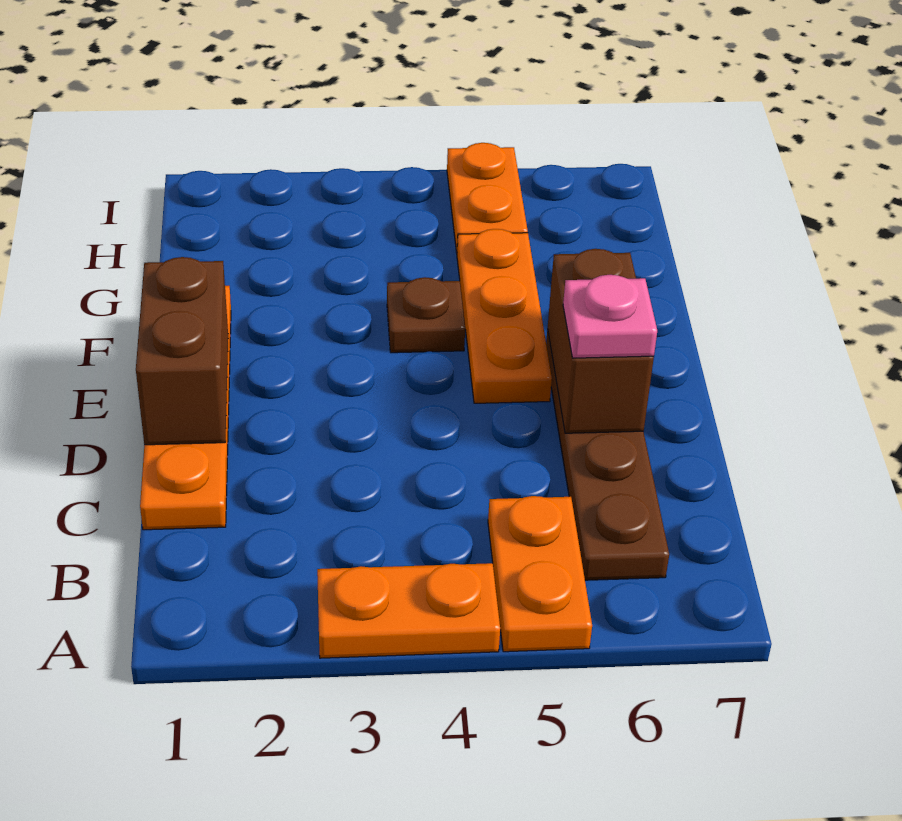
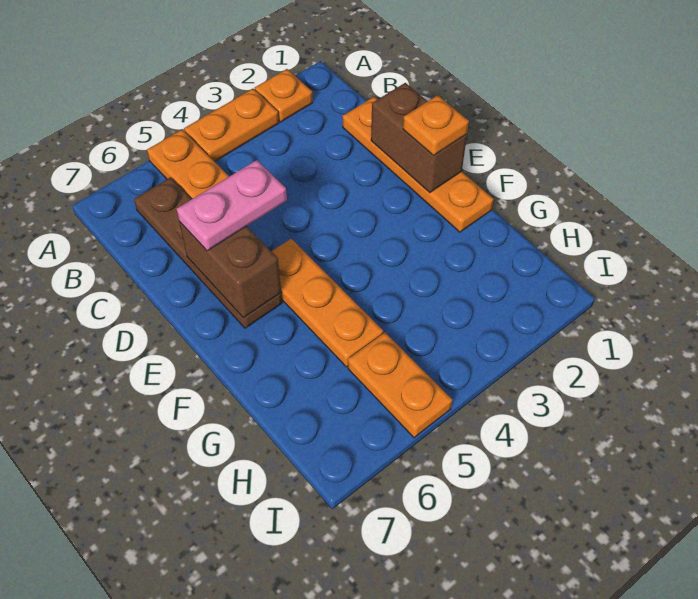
none -> orange plate A2 level 1
pink plate D6 level 3 -> pink plate D5:D6 level 3
none -> orange plate E1 level 3
brown plate F4 level 1 -> none

